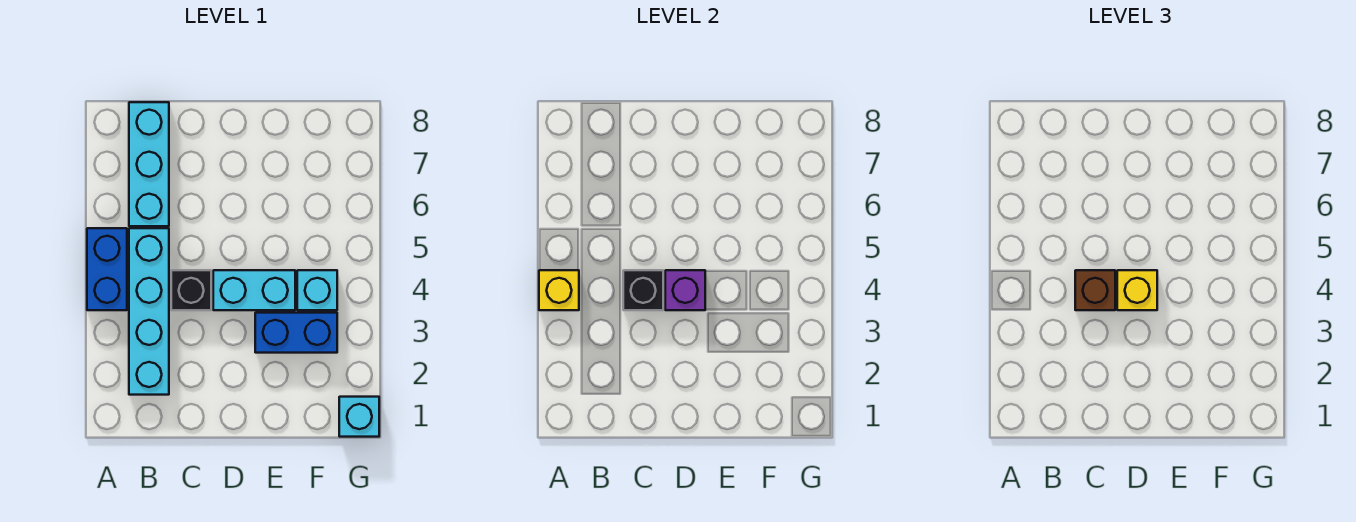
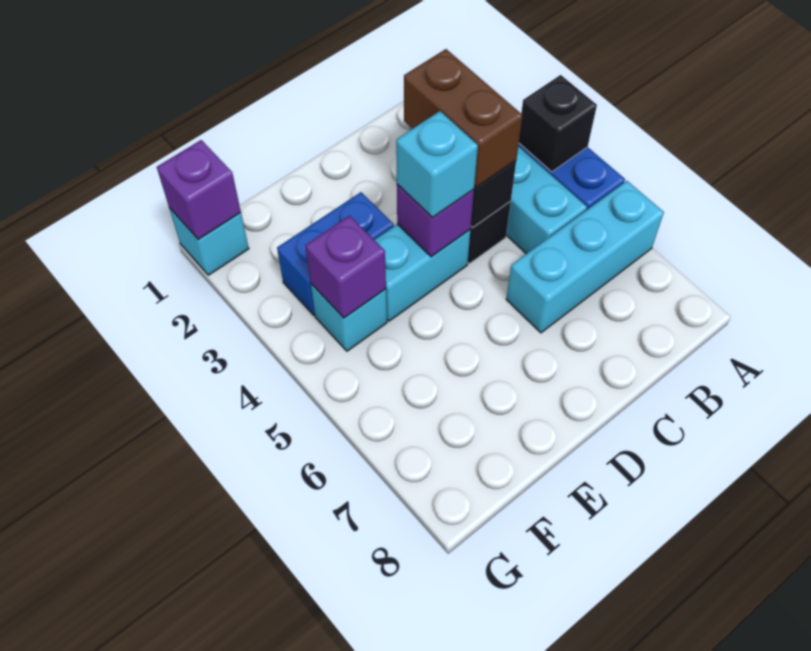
yellow brick A4 level 2 -> black brick A4 level 2
cyan brick B6:B8 level 1 -> cyan brick A6:C6 level 1
brown brick C4 level 3 -> brown brick C3:C4 level 3
yellow brick D4 level 3 -> cyan brick D4 level 3
none -> purple brick F4 level 2
none -> purple brick G1 level 2

